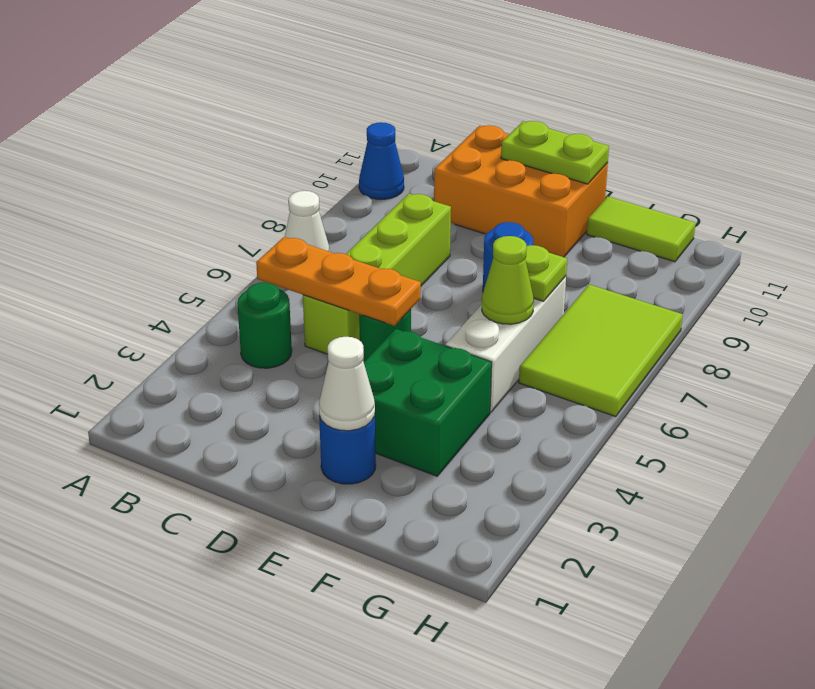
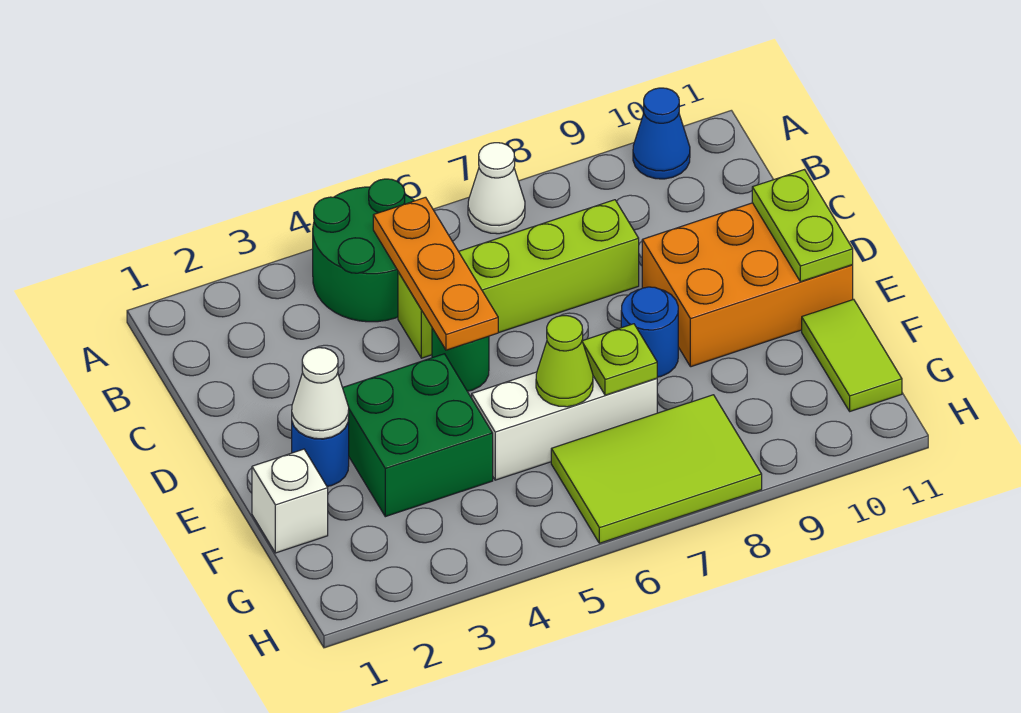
green round brick B4 level 1 -> green round brick A4:B5 level 1
orange brick C10:E11 level 1 -> orange brick D9:E11 level 1
none -> white brick F1 level 1

